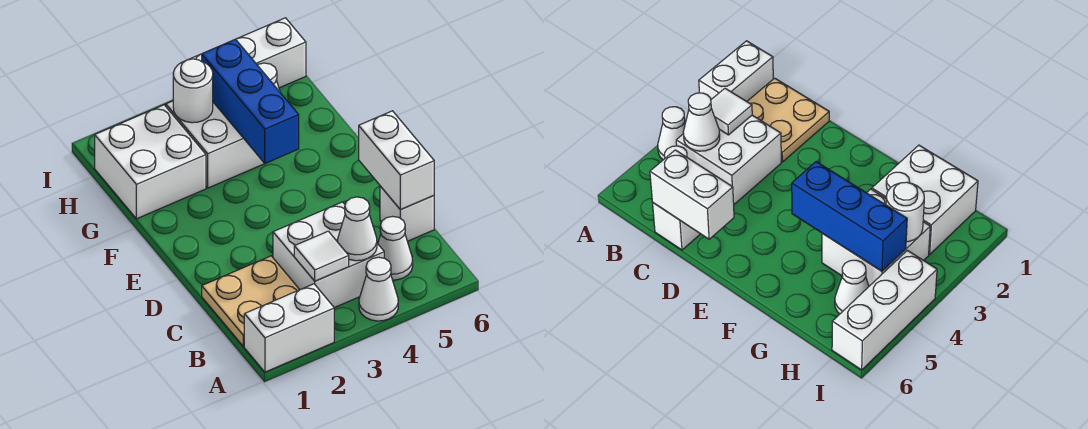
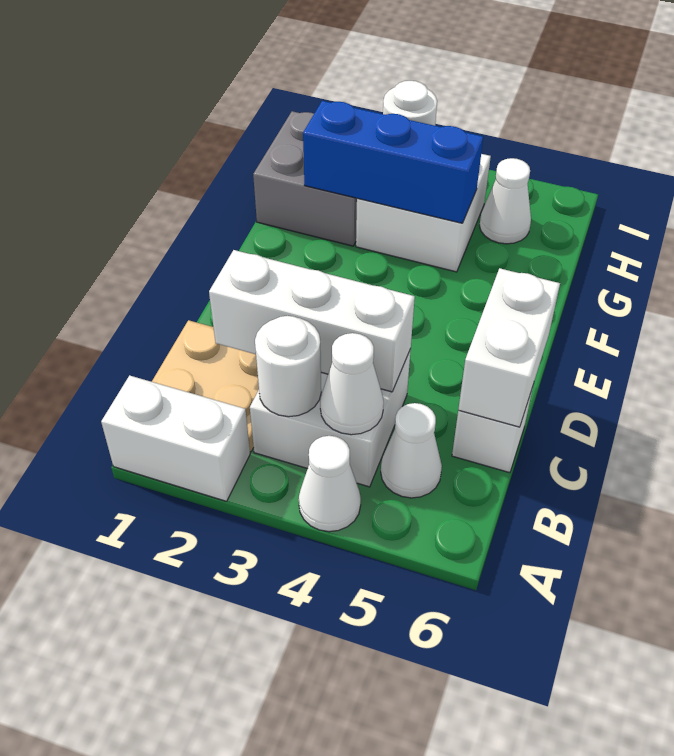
white tile B3 level 2 -> white round brick B3 level 2
blue brick F4:H4 level 2 -> blue brick G2:G4 level 2
white brick G1:H2 level 1 -> grey brick G1:H2 level 1
white brick I4:I6 level 1 -> white brick C2:C4 level 2

